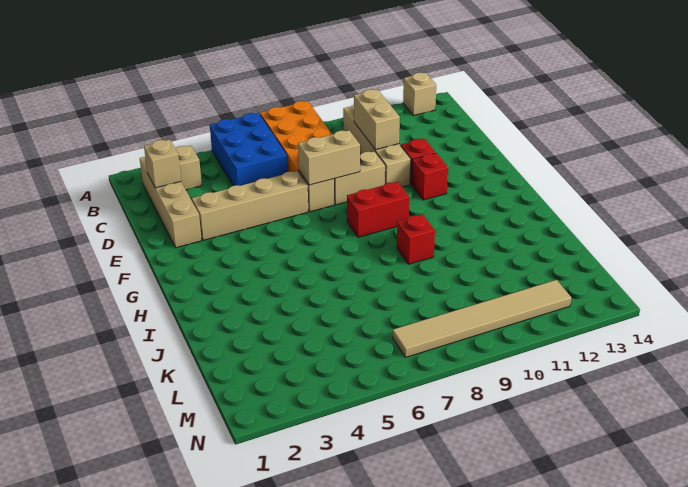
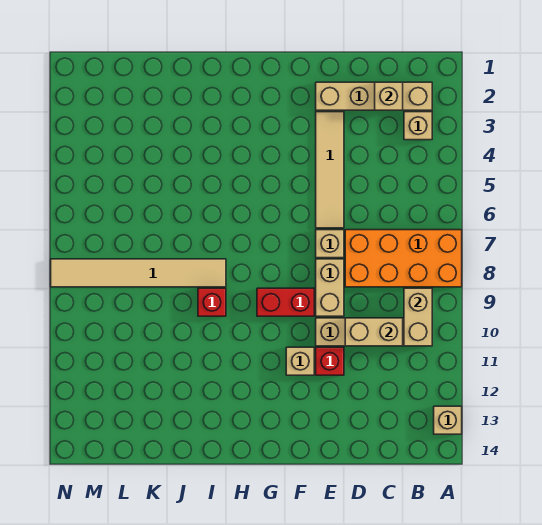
blue brick A5:C6 level 1 -> none
tan brick E3:E6 level 1 -> tan tile E3:E6 level 1
tan brick E7:E8 level 2 -> tan brick B9:B10 level 2
red brick F11 level 1 -> tan brick F11 level 1
red brick G8:G9 level 1 -> red brick F9:G9 level 1
tan tile M7:M12 level 1 -> tan tile I8:N8 level 1

